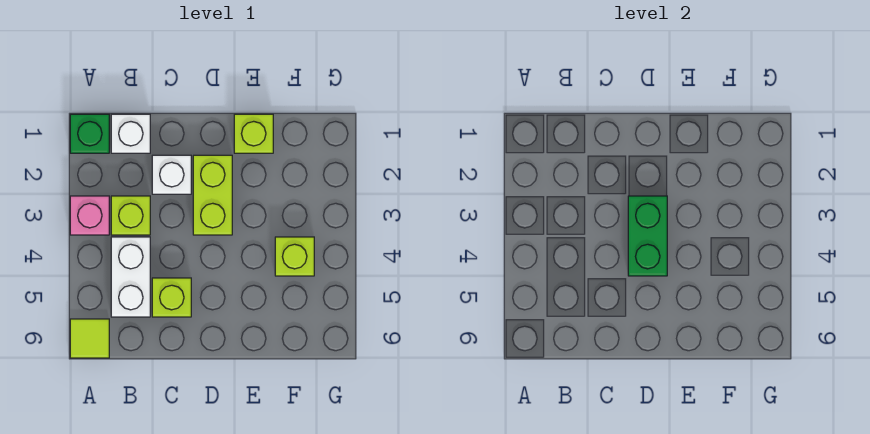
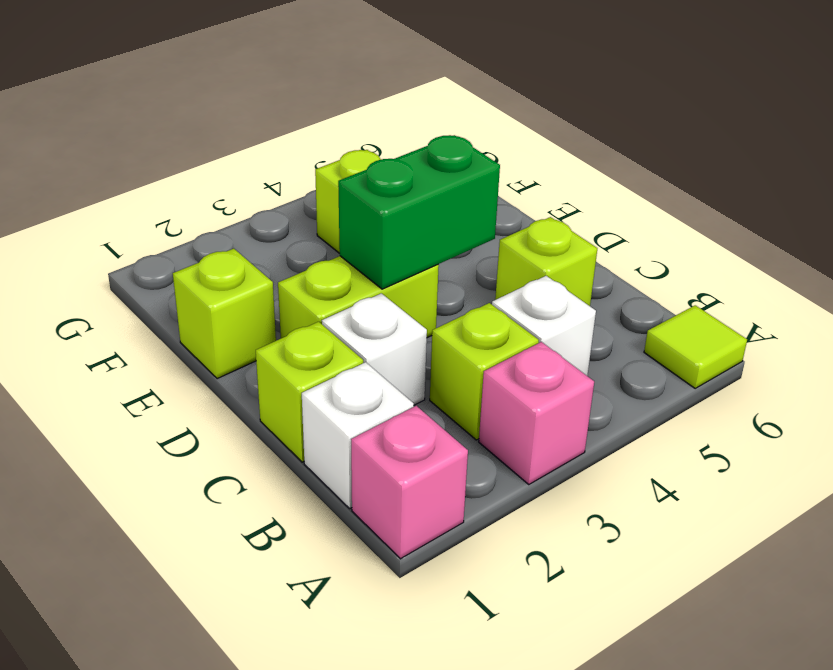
green brick A1 level 1 -> pink brick A1 level 1
white brick B4:B5 level 1 -> white brick B4 level 1
none -> lime brick C1 level 1

